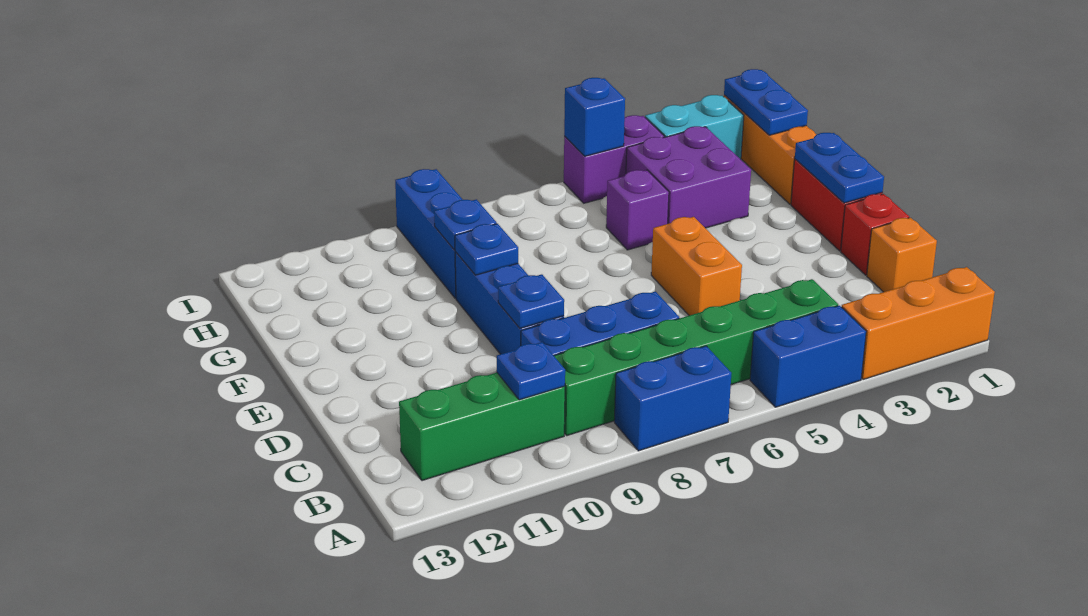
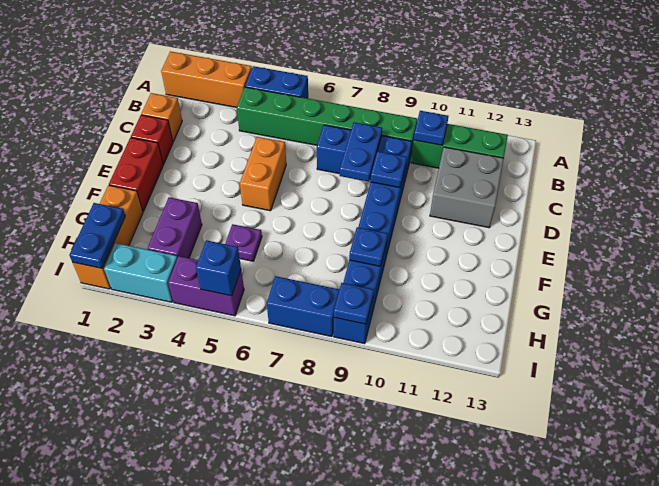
blue brick A7:A8 level 1 -> blue brick I7:I8 level 1
none -> grey brick C11:D12 level 1
blue plate E1:F1 level 2 -> blue plate C8:D8 level 2
blue plate F9 level 2 -> blue plate I9 level 2
purple brick G3:H4 level 1 -> purple brick G3:H3 level 1
purple brick G5 level 1 -> purple plate G5 level 1

